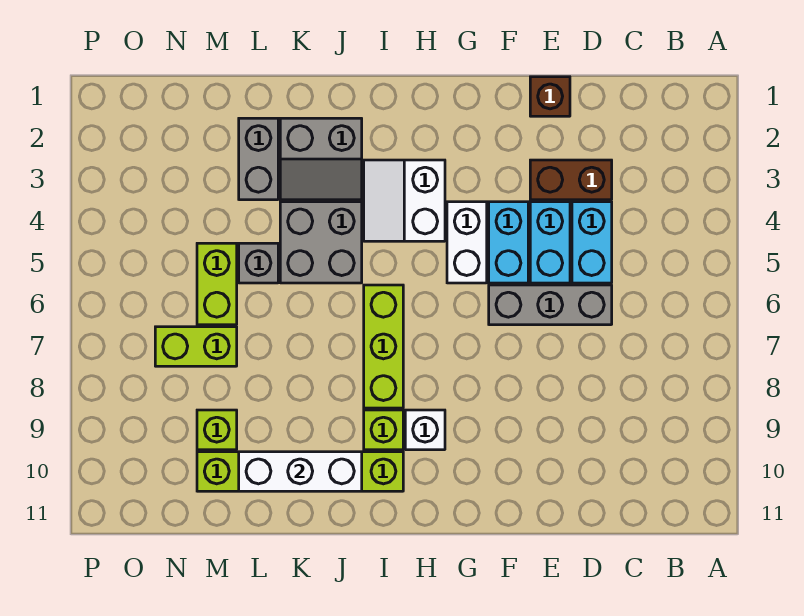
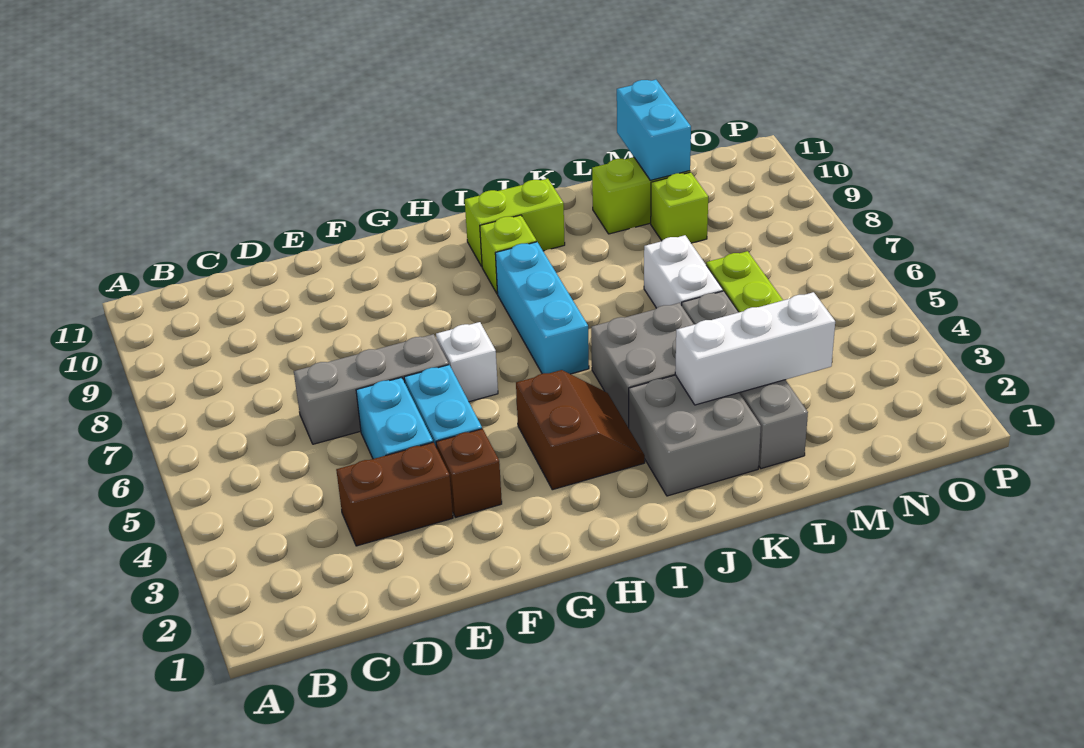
cyan brick D4:D5 level 1 -> cyan brick M10:M11 level 2
brown brick E1 level 1 -> brown brick F3 level 1
white brick G4:G5 level 1 -> white brick L6:L7 level 1
white slope H3:I4 level 1 top H -> brown slope H3:I4 level 1 top H
white brick H9 level 1 -> white brick G6 level 1
lime brick I6:I8 level 1 -> cyan brick I6:I8 level 1
grey slope J2:K3 level 1 top 2 -> grey brick J2:K3 level 1
white brick J10:L10 level 2 -> white brick K3:M3 level 2
lime brick M7:N7 level 1 -> none

